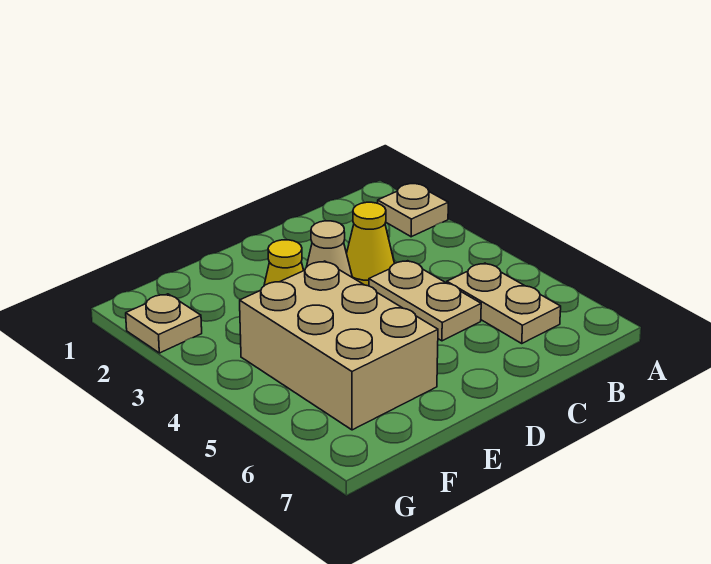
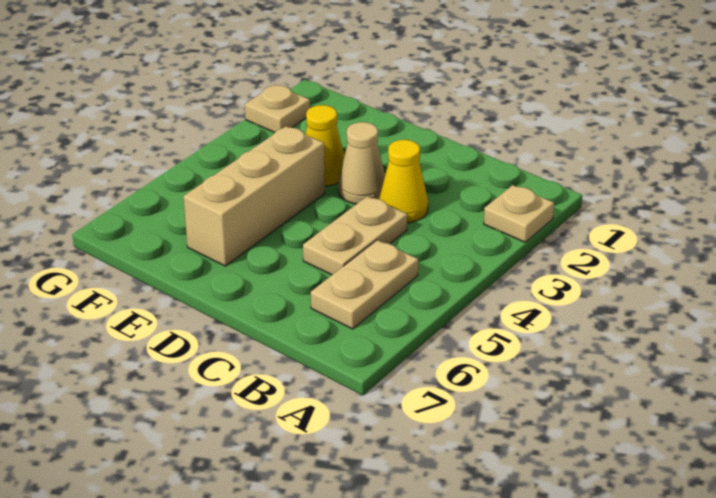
tan brick E4:F6 level 1 -> tan brick E4:E6 level 1

